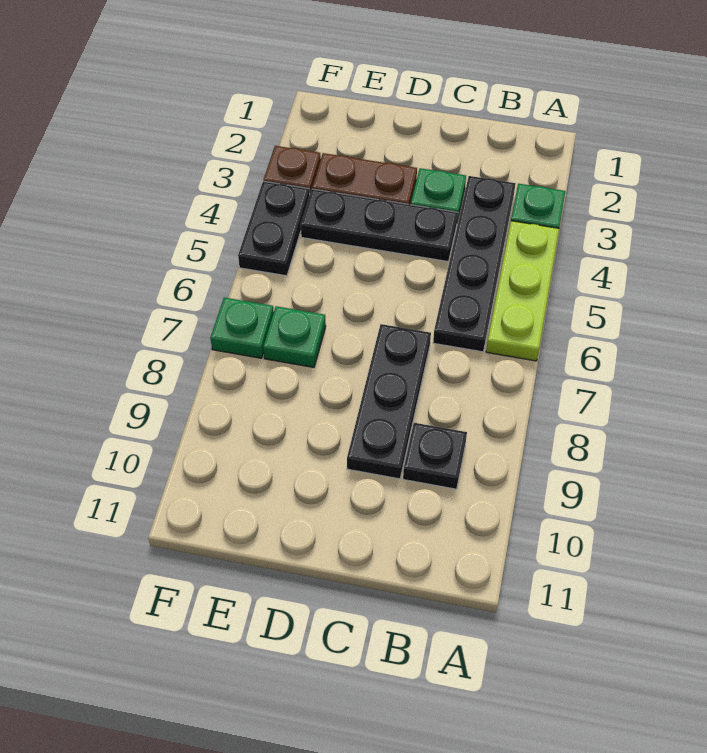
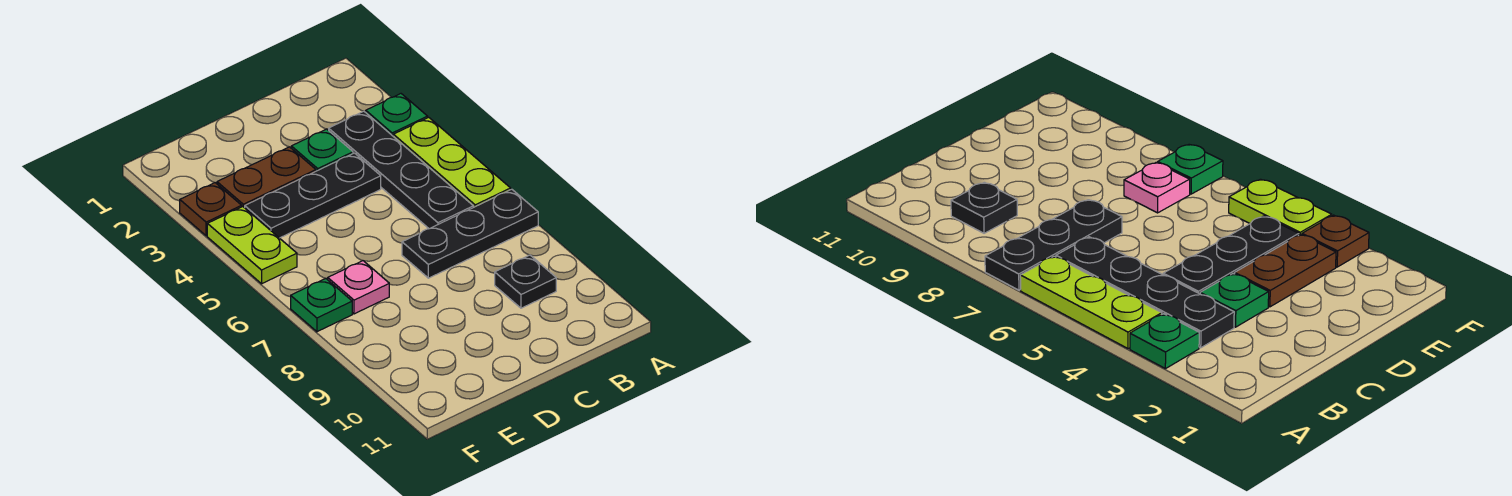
black plate C7:C9 level 1 -> black plate A7:C7 level 1
green plate E7 level 1 -> pink plate E7 level 1
black plate F4:F5 level 1 -> lime plate F4:F5 level 1

